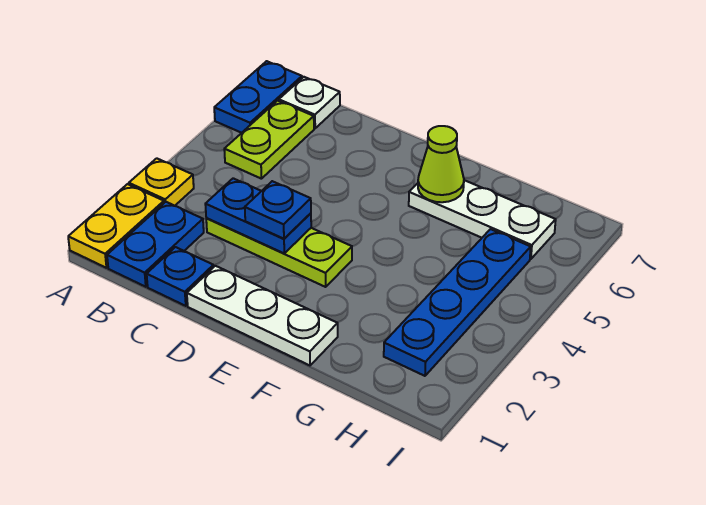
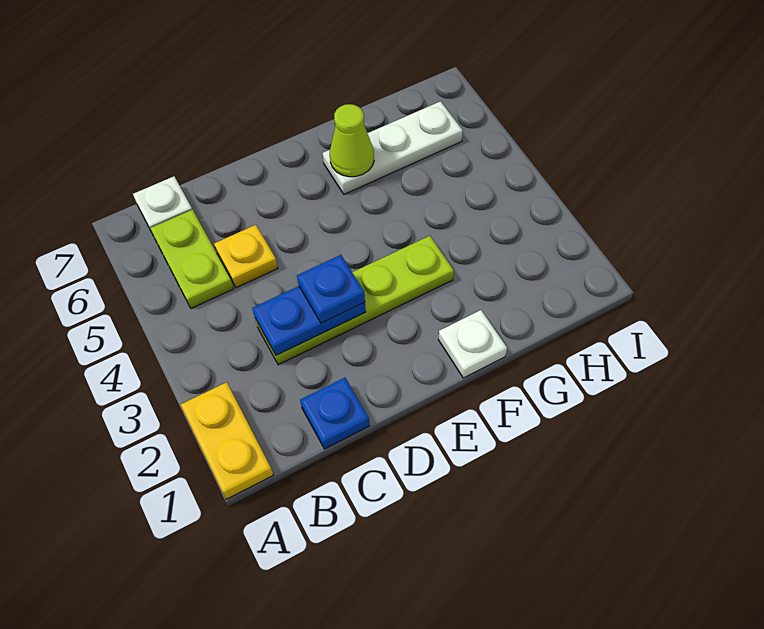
yellow plate A3 level 1 -> yellow plate C5 level 1
blue plate A6:A7 level 1 -> none
blue plate B1:B2 level 1 -> none
lime plate C3:E3 level 1 -> lime plate C3:F3 level 1
white plate D1:F1 level 1 -> white plate F1 level 1
blue plate H2:H5 level 1 -> none

